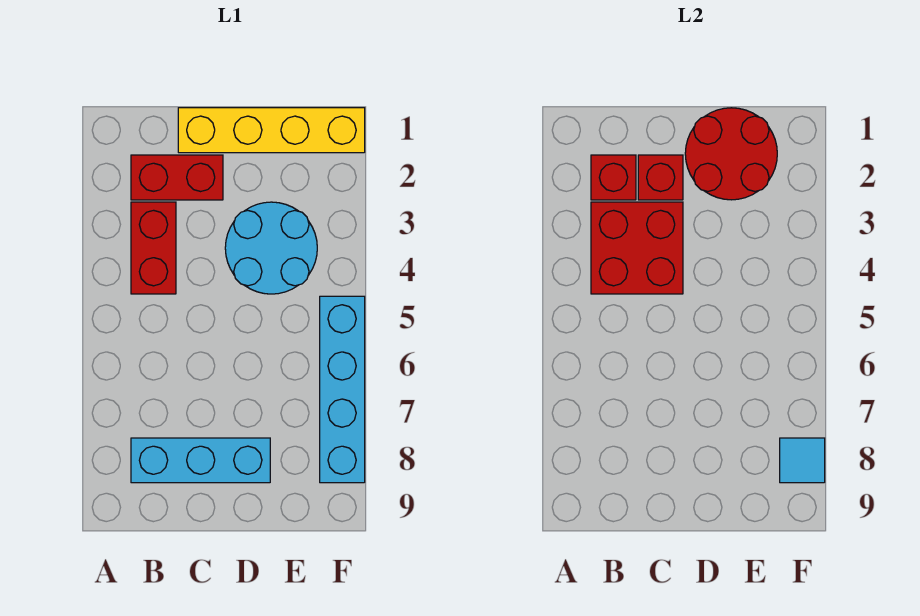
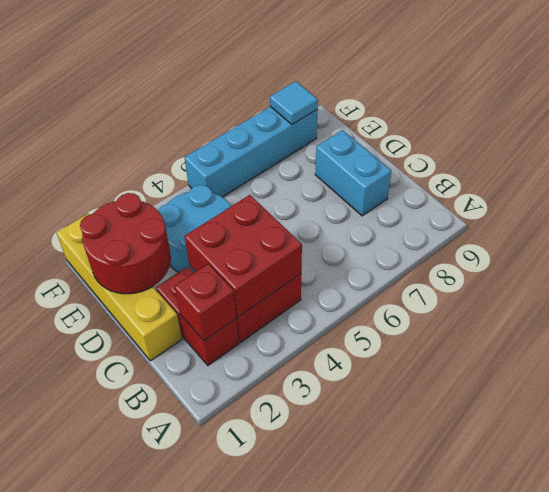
cyan brick B8:D8 level 1 -> cyan brick C8:D8 level 1
red brick C2 level 2 -> none

